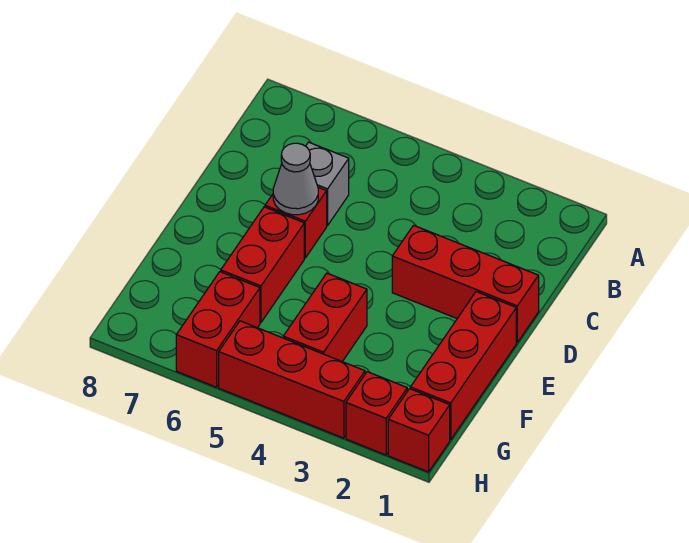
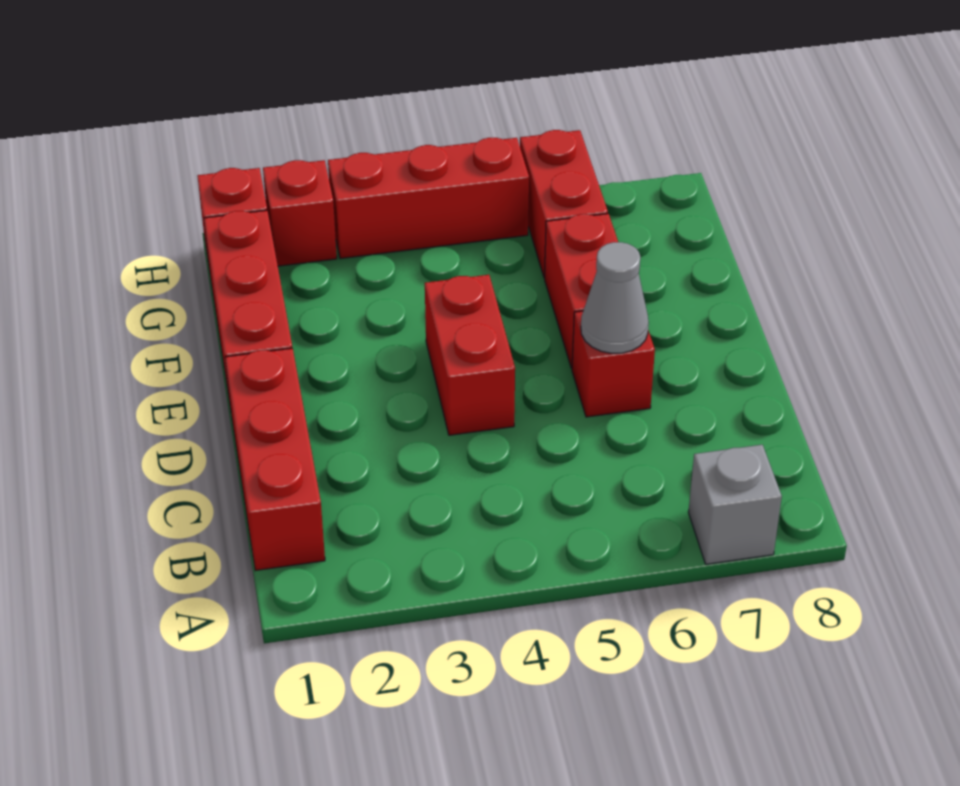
grey brick C6 level 1 -> grey brick A7 level 1
red brick D1:D3 level 1 -> red brick B1:D1 level 1
red brick F4:G4 level 1 -> red brick D4:E4 level 1

